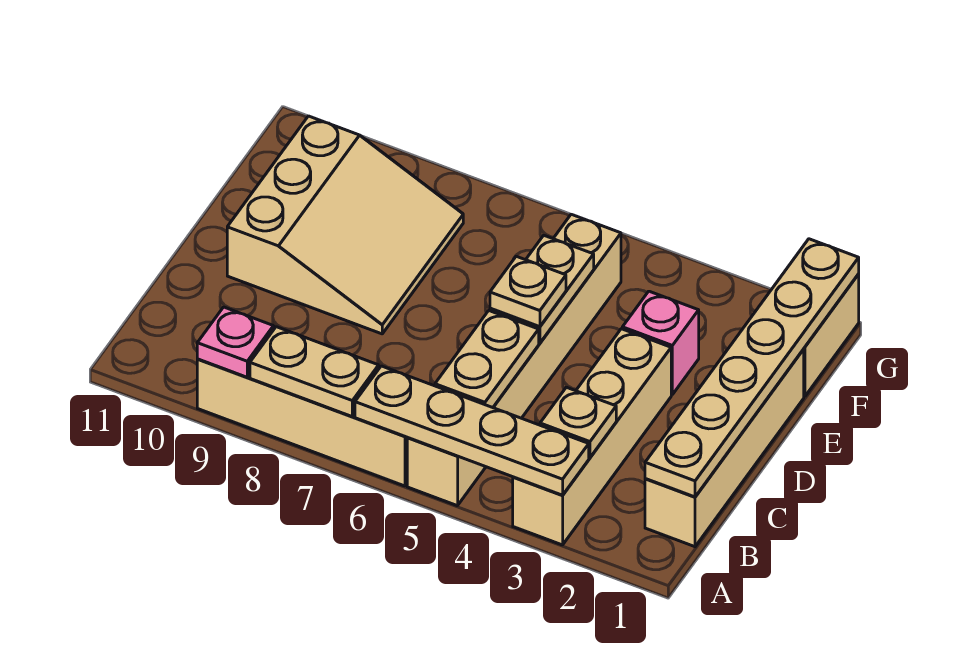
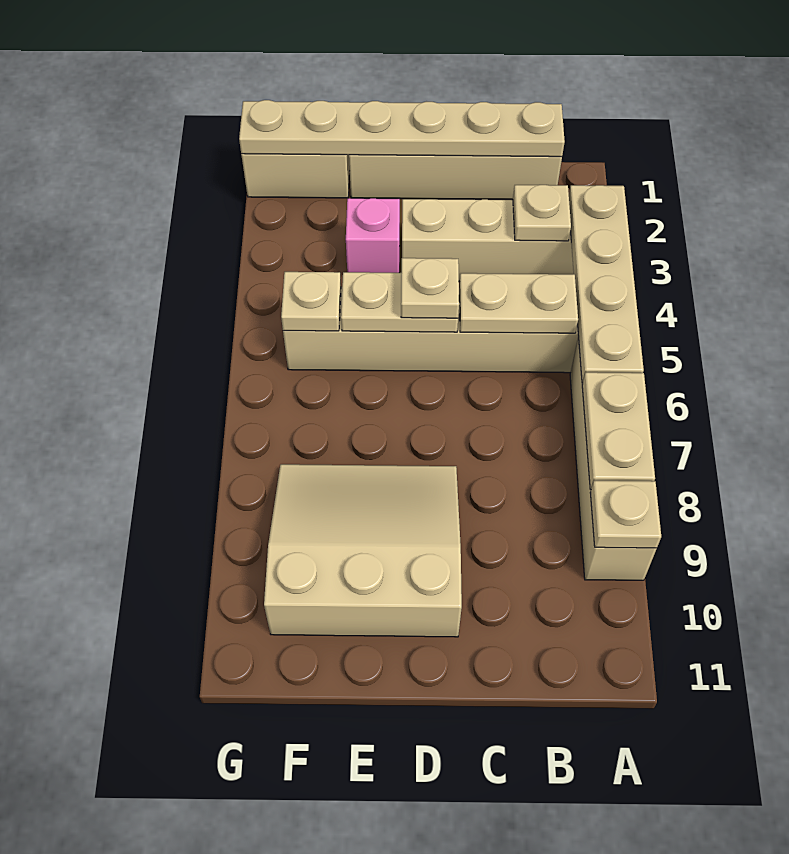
pink plate A9 level 2 -> tan plate A9 level 2
none -> tan plate F5 level 2

